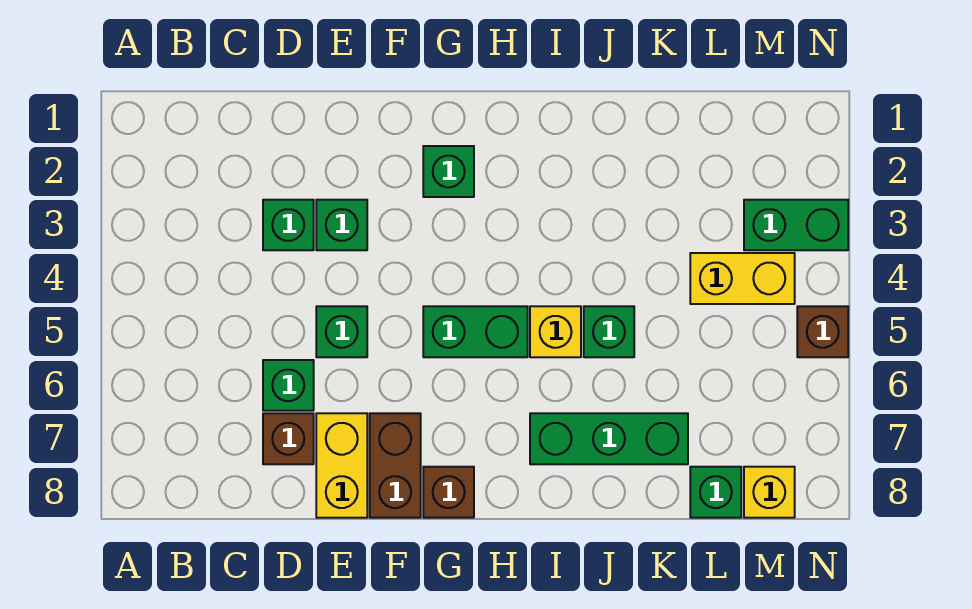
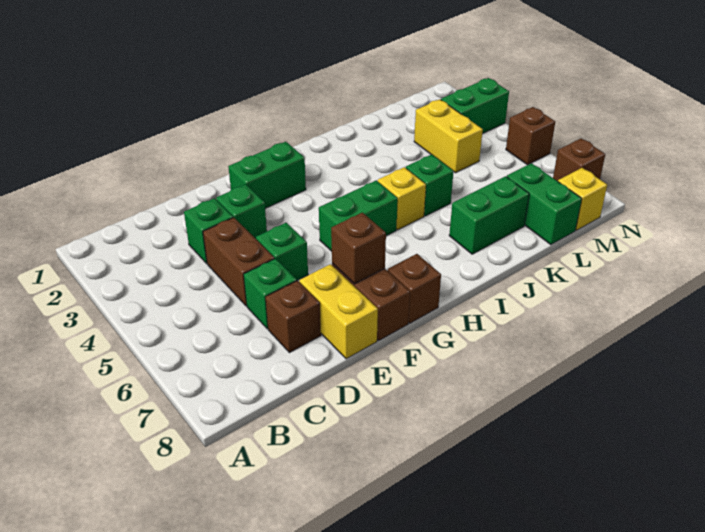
none -> brown brick D4:D5 level 1
none -> brown brick F7 level 2
green brick G2 level 1 -> green brick F2:G2 level 1
green brick I7:K7 level 1 -> green brick J7:K7 level 1
yellow brick L4:M4 level 1 -> yellow brick L3:L4 level 1
green brick L8 level 1 -> green brick L7:L8 level 1
none -> brown brick N7 level 1

